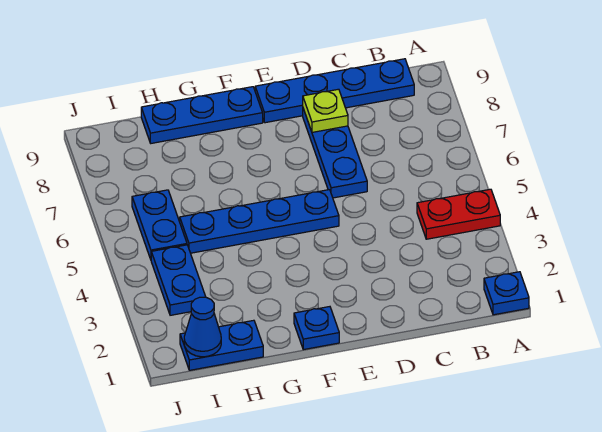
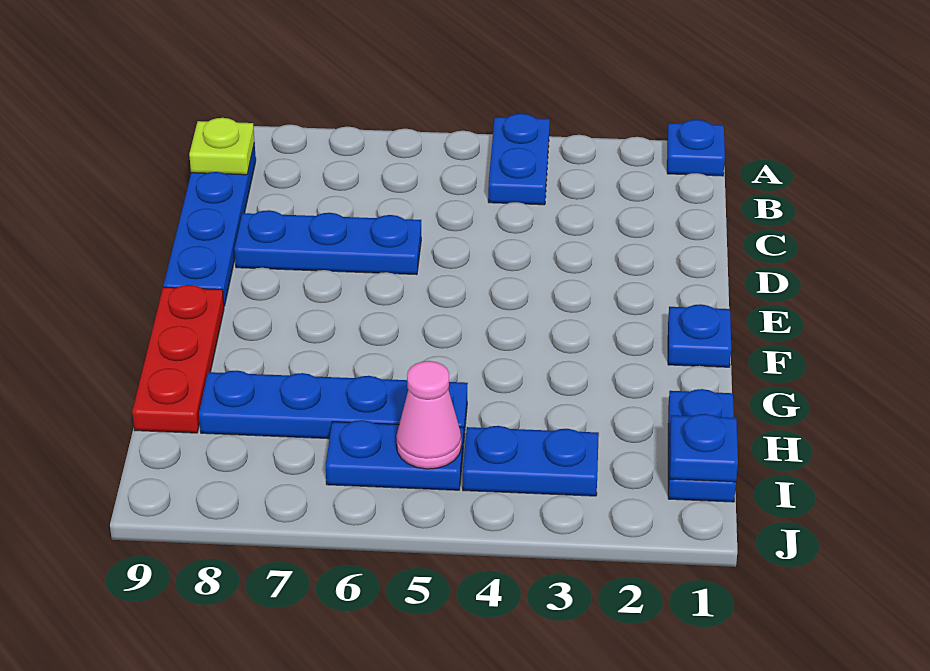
red plate A4:B4 level 1 -> blue plate A4:B4 level 1
lime plate D8 level 2 -> lime plate B9 level 2
blue plate E5:H5 level 1 -> blue plate H5:H8 level 1
blue plate F9:H9 level 1 -> red plate F9:H9 level 1
blue cone I1 level 2 -> blue plate I1 level 2
none -> pink cone I5 level 2

